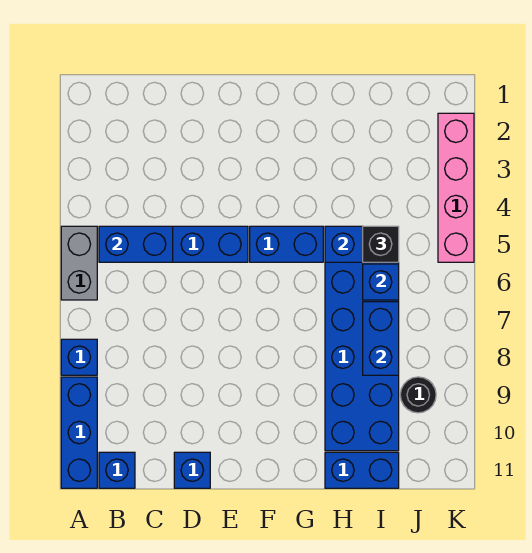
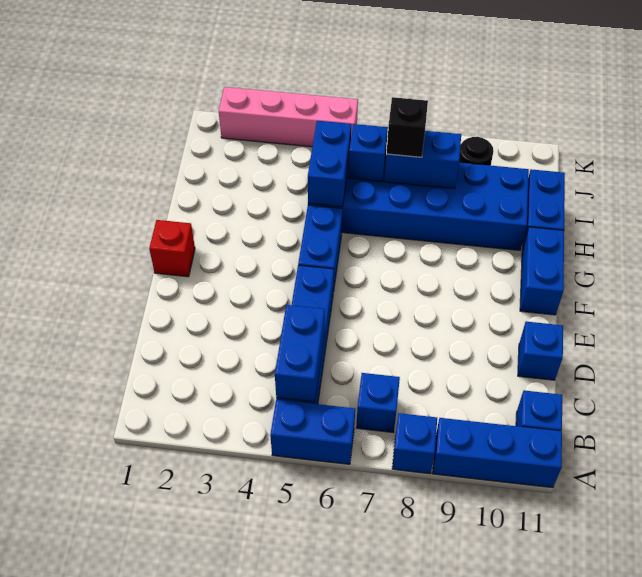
grey brick A5:A6 level 1 -> blue brick A5:A6 level 1
none -> blue brick B7 level 1
none -> red brick F1 level 1
none -> blue brick F11:G11 level 1
black brick I5 level 3 -> black brick I7 level 3

